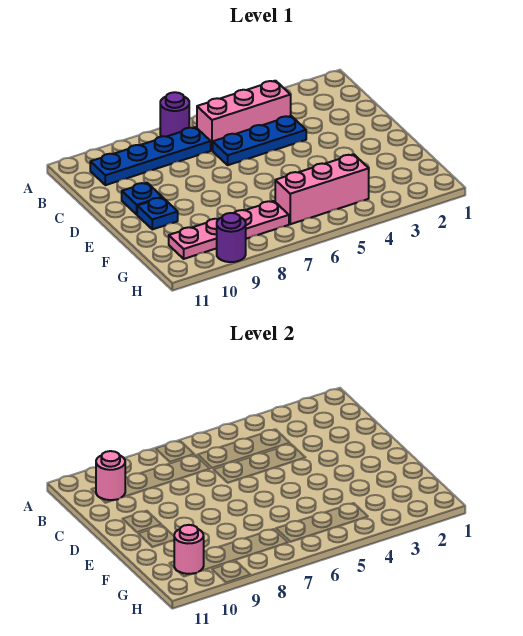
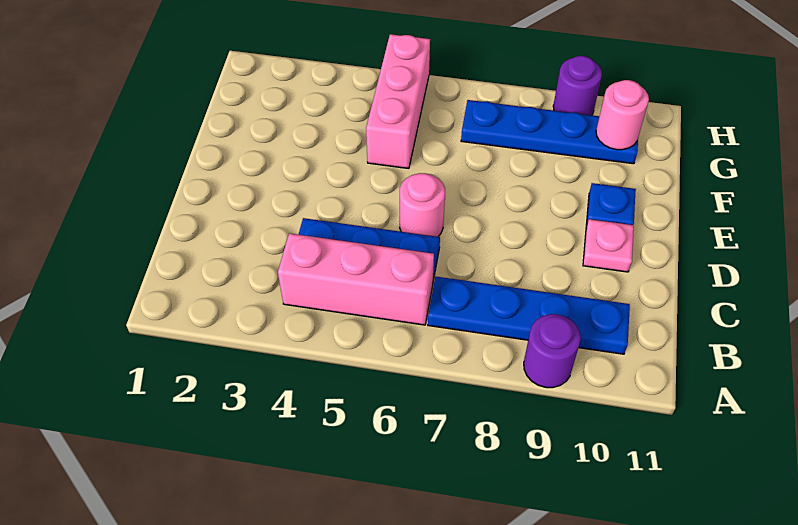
purple round brick A7 level 1 -> purple round brick A9 level 1
pink round brick B10 level 2 -> pink round brick D6 level 1
blue plate D10 level 1 -> pink plate D10 level 1
pink brick G4:G6 level 1 -> pink brick F5:H5 level 1
pink plate G7:G10 level 1 -> blue plate G7:G10 level 1

